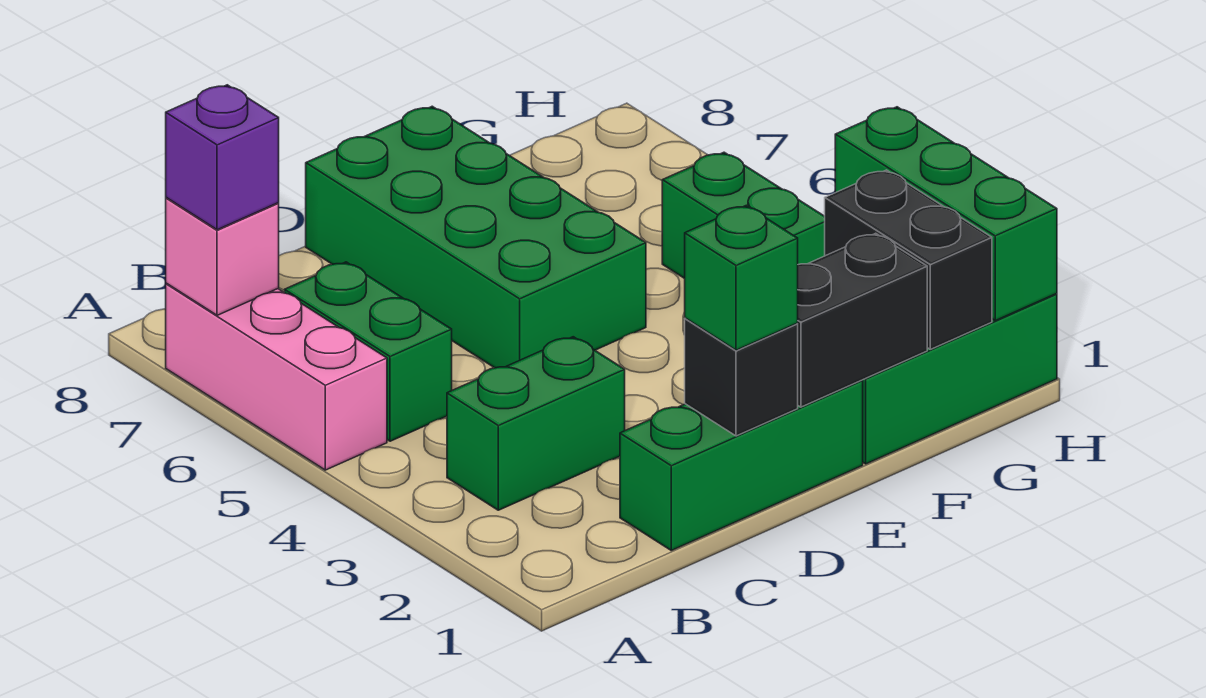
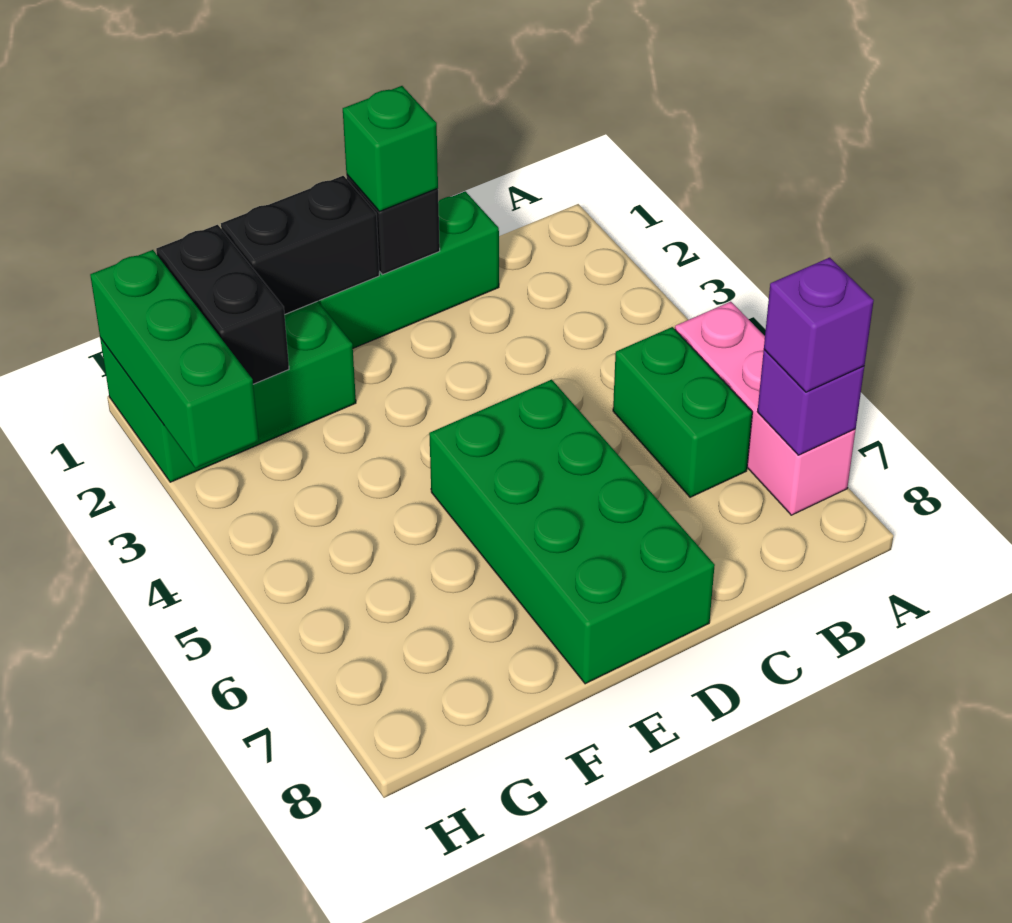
pink brick A7 level 2 -> purple brick A7 level 2
green brick B3:C3 level 1 -> none
green brick G4:G5 level 1 -> none

